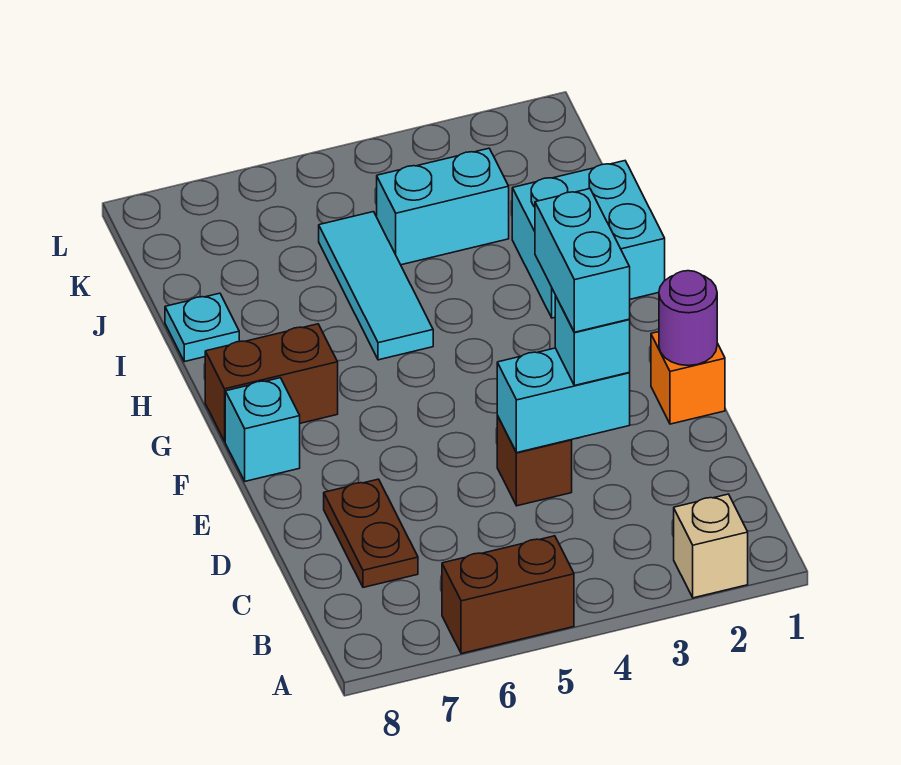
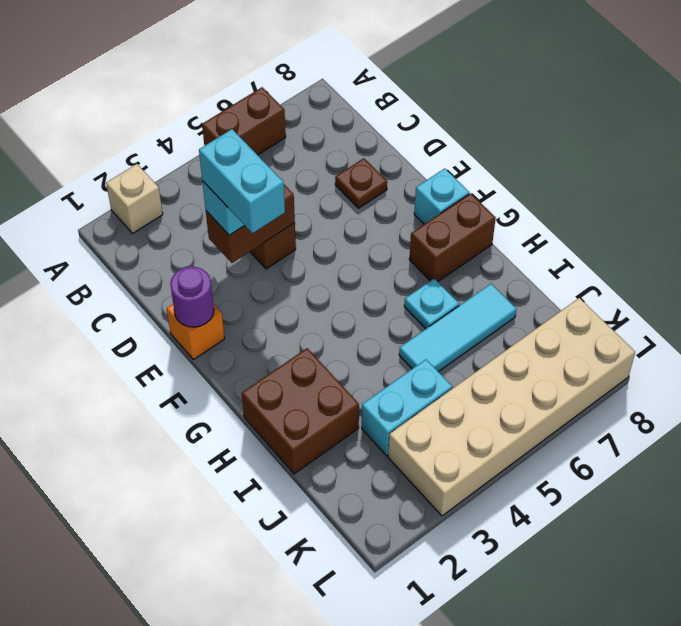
brown plate C7:D7 level 1 -> brown plate D7 level 1
cyan brick D3:D4 level 2 -> brown brick D3:D4 level 2
cyan brick H1:I2 level 1 -> brown brick H1:I2 level 1
cyan tile H5:J5 level 1 -> cyan tile I5:I7 level 1
cyan plate I8 level 1 -> cyan plate H6 level 1
none -> tan brick K3:L8 level 1

